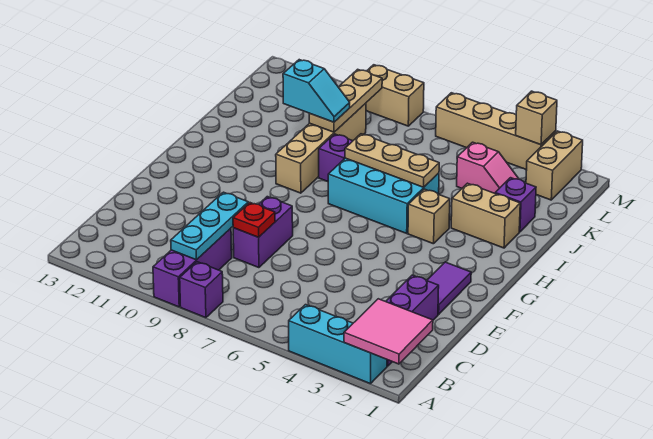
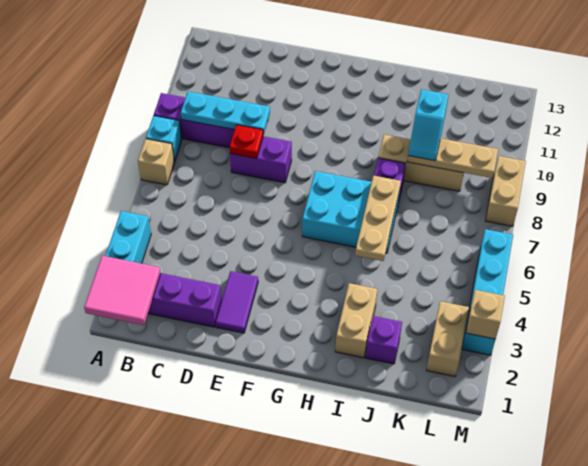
purple brick A8 level 1 -> cyan brick A8 level 1
purple tile E2:F2 level 1 -> purple tile E2:E3 level 1
tan brick H4 level 1 -> tan brick A7 level 1
cyan brick H5:I7 level 1 -> cyan brick G6:I7 level 1
tan brick H9:K9 level 1 -> tan brick I9:K9 level 1
pink slope K3:K4 level 1 top 4 -> none
tan brick L2:M2 level 1 -> tan brick L2:L3 level 1
tan brick M3:M6 level 1 -> cyan brick M3:M6 level 1

